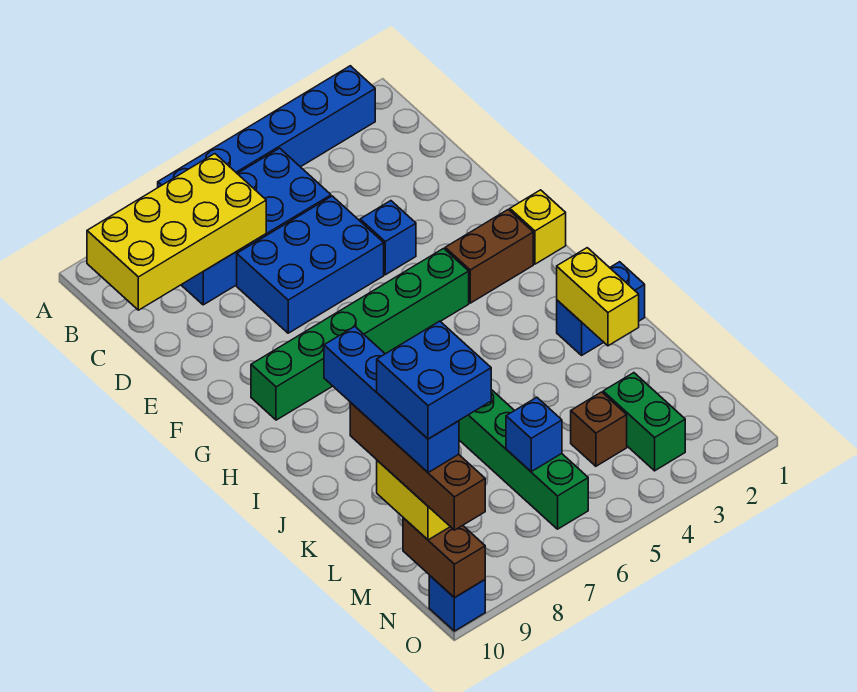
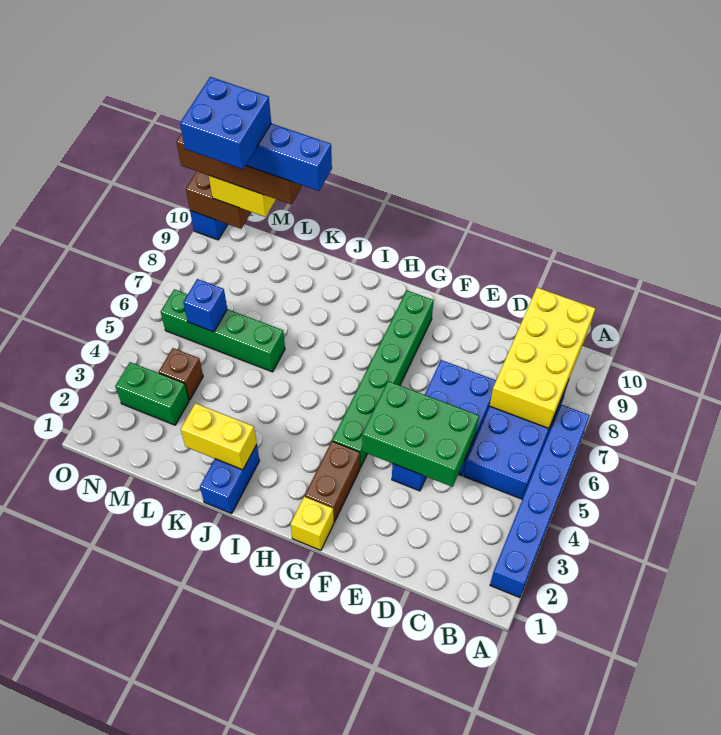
none -> green brick D4:F5 level 2

